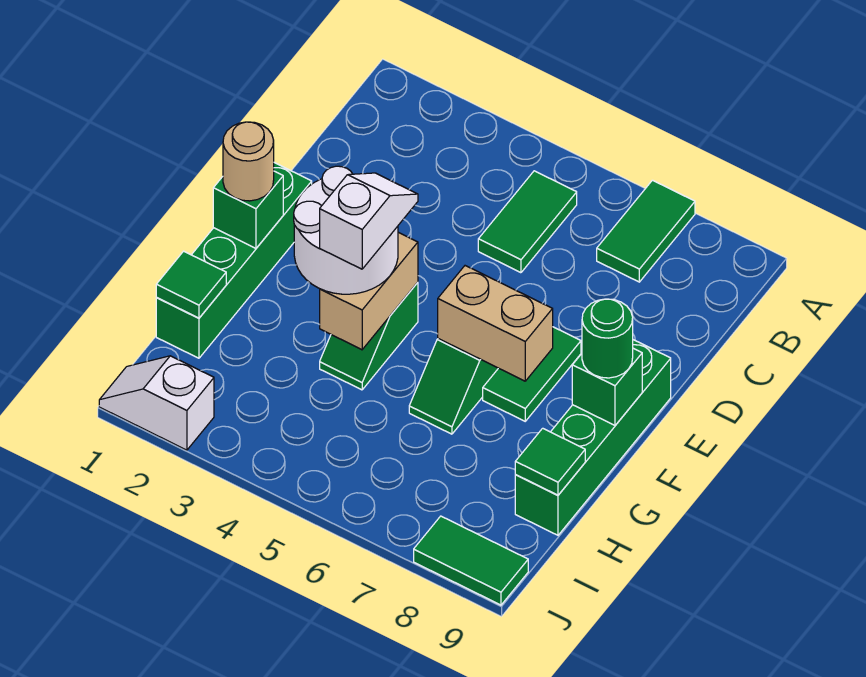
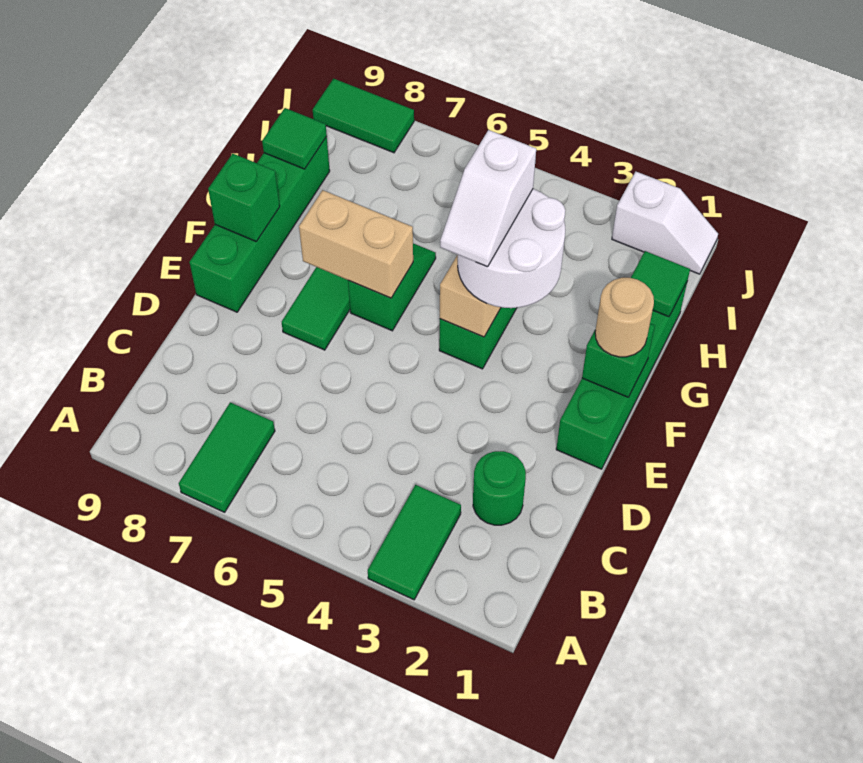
green tile B5:C5 level 1 -> green tile A3:B3 level 1
green round brick F9 level 3 -> green round brick C2 level 1

